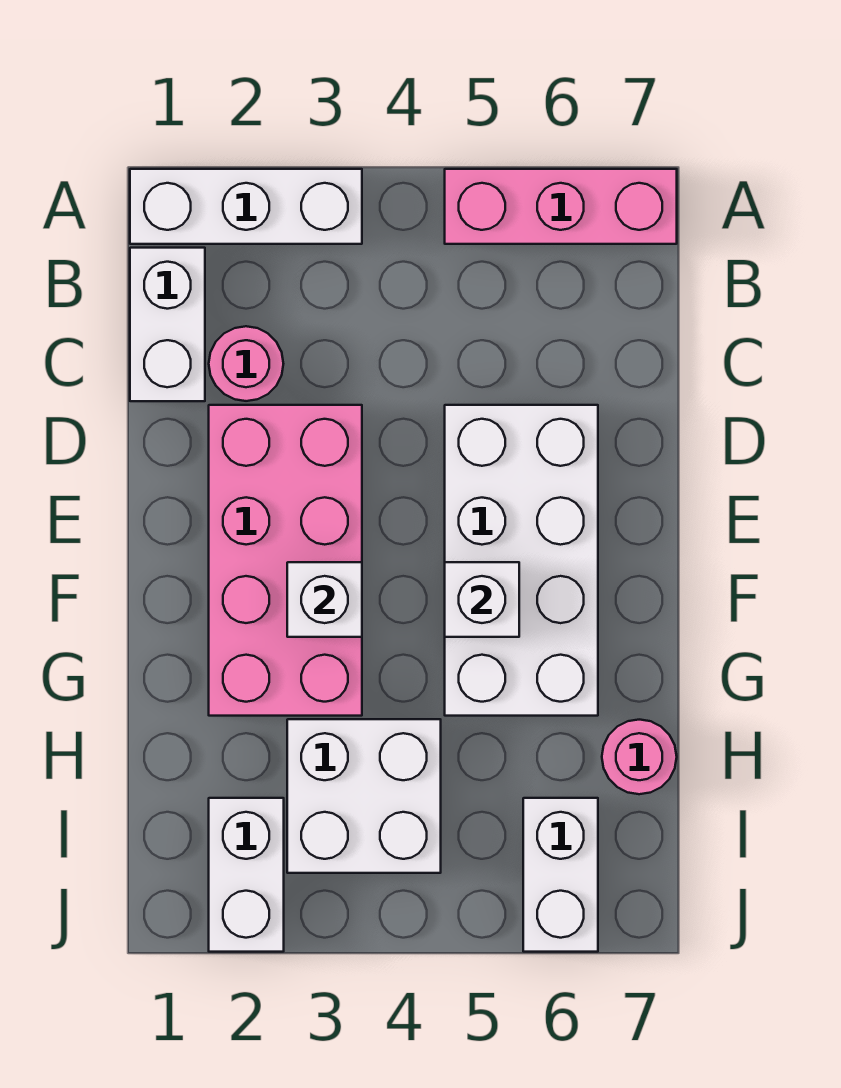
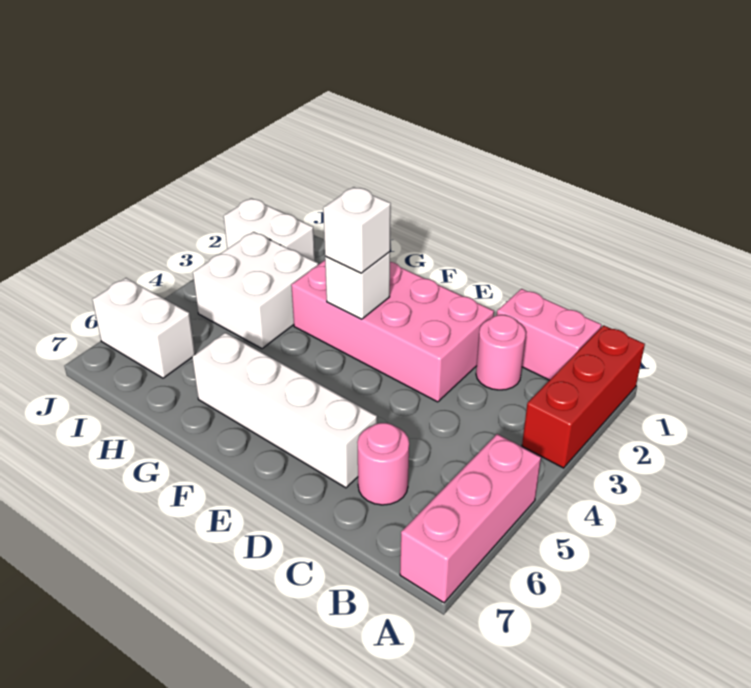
white brick A1:A3 level 1 -> red brick A1:A3 level 1
white brick B1:C1 level 1 -> pink brick B1:C1 level 1
white brick D5:G6 level 1 -> white brick D6:G6 level 1
white brick F5 level 2 -> white brick F3 level 3
pink round brick H7 level 1 -> pink round brick C6 level 1

